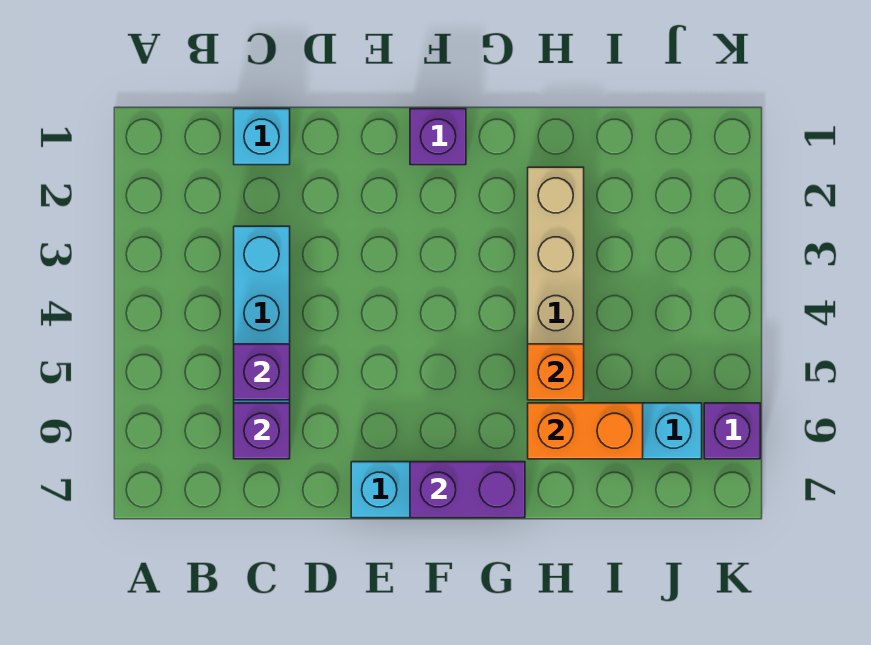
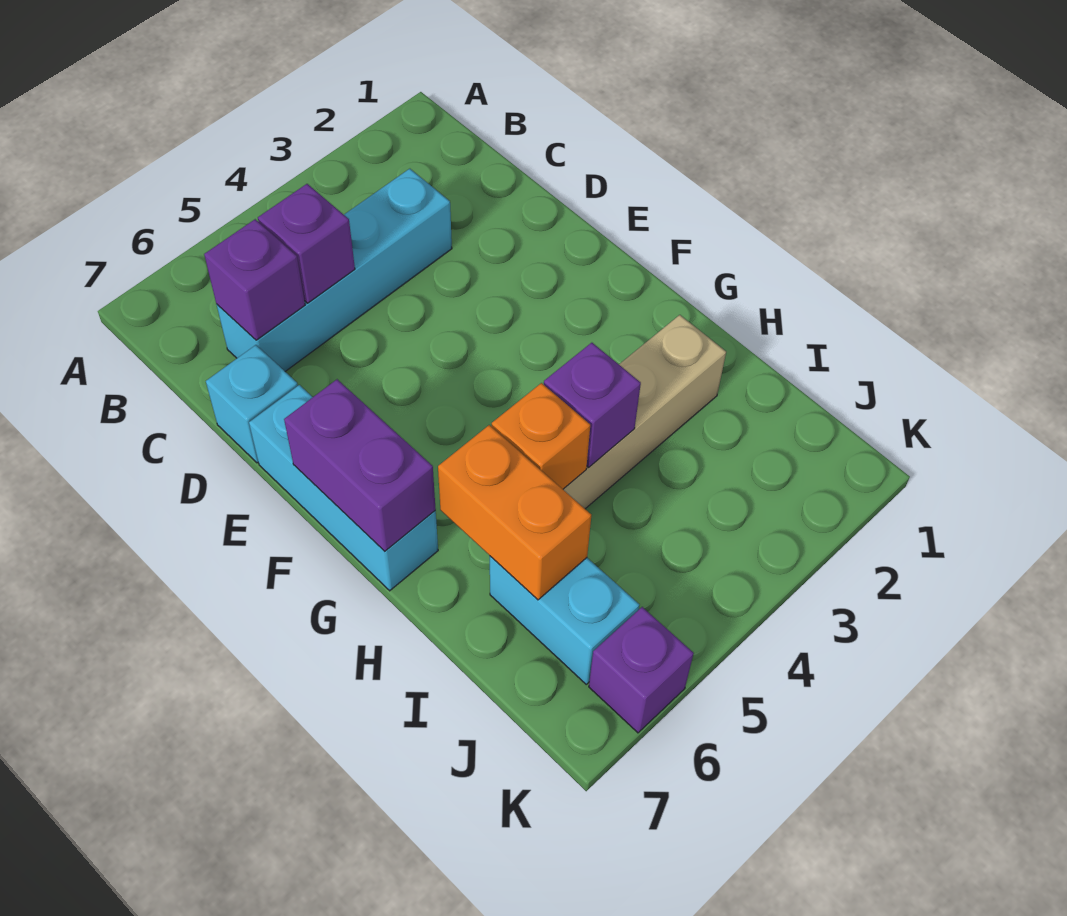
cyan brick C1 level 1 -> cyan brick D7 level 1
purple brick F1 level 1 -> purple brick H4 level 2

